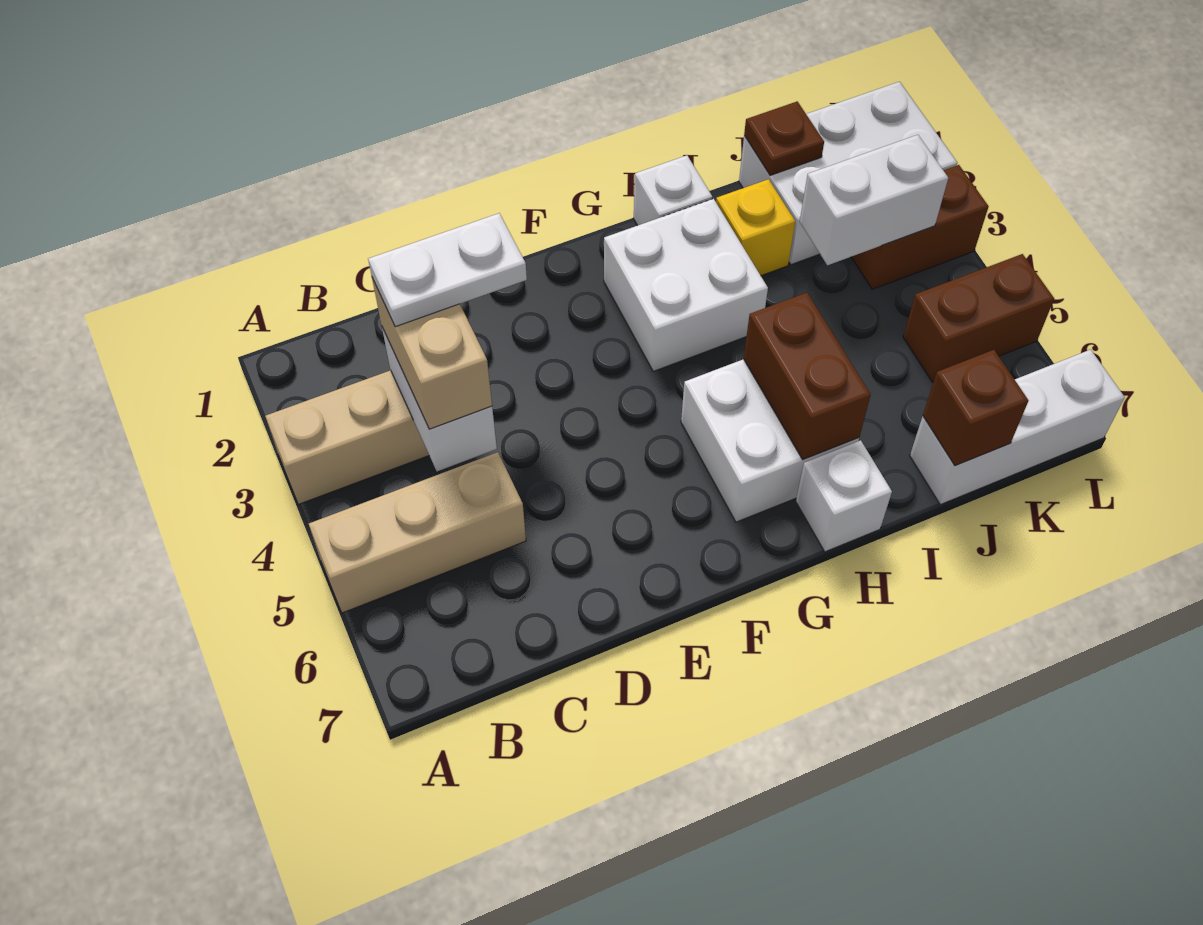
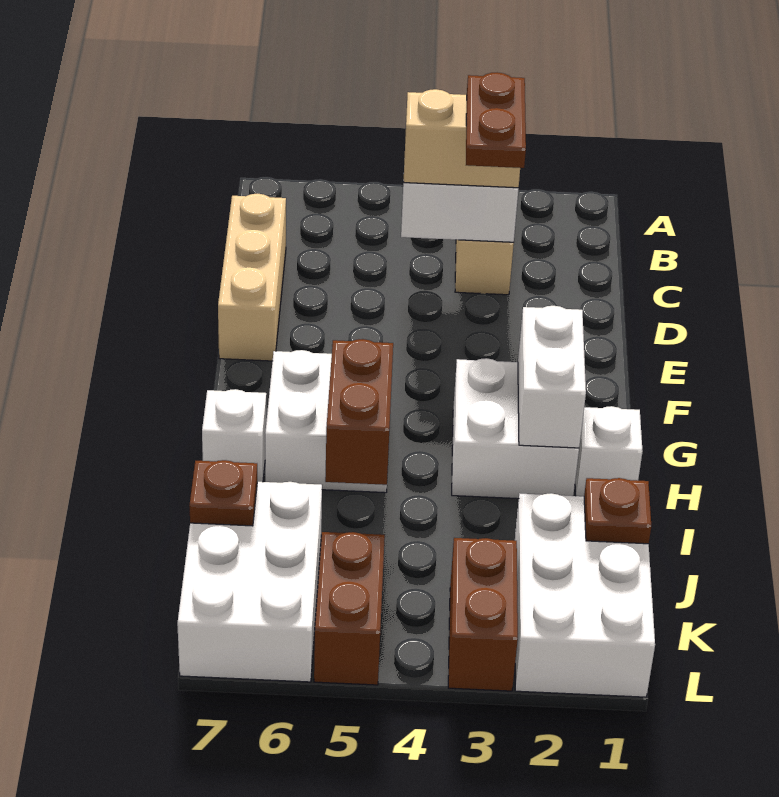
tan brick A5:C5 level 1 -> tan brick C7:E7 level 1
white plate C3:D3 level 4 -> brown plate C3:D3 level 4
brown brick H5:H6 level 2 -> brown brick H5:I5 level 2
yellow brick I2 level 1 -> none
white brick J3:K3 level 2 -> white brick G2:H2 level 2
white brick J7:L7 level 1 -> white brick J6:L7 level 1
brown brick J7 level 2 -> brown plate J7 level 2

